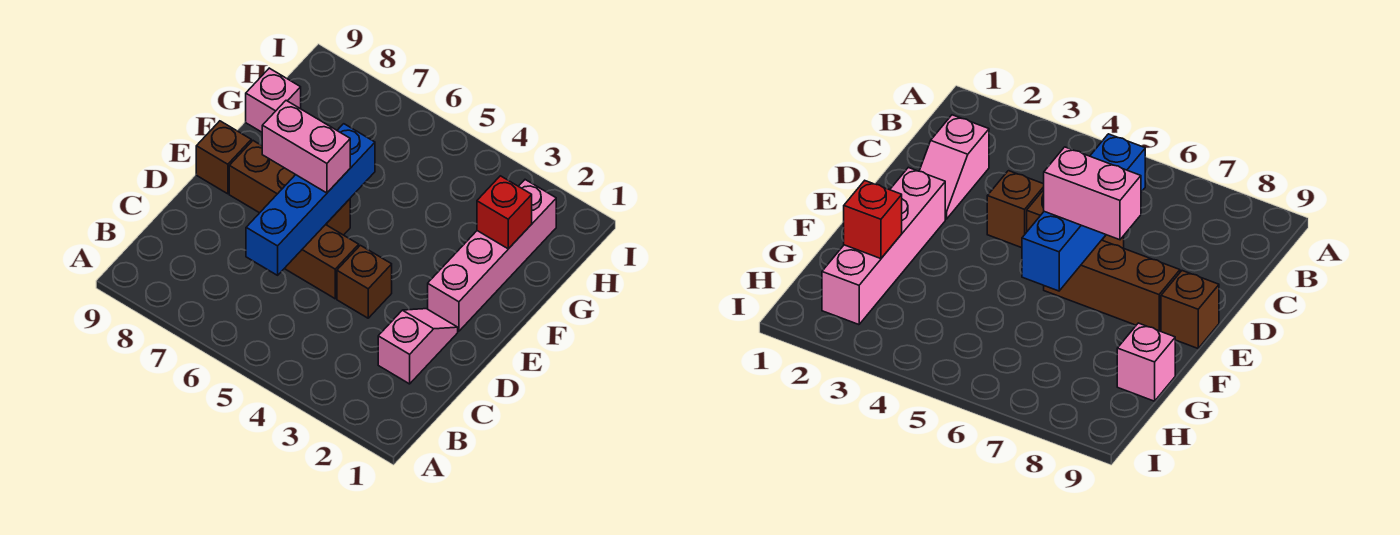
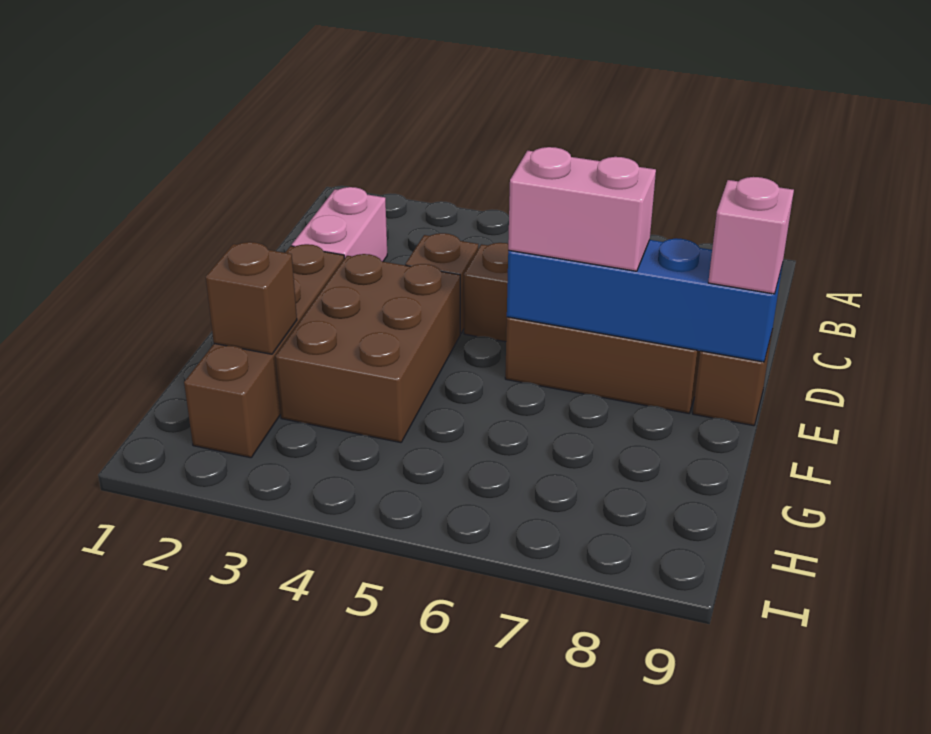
pink slope C2:D2 level 1 top C -> pink brick C2:D2 level 1
blue brick C6:F6 level 2 -> blue brick E6:E9 level 2
pink brick E2:H2 level 1 -> brown brick E2:H2 level 1
none -> brown brick E3:G4 level 1
red brick G2 level 2 -> brown brick G2 level 2
pink brick G9 level 1 -> pink brick E9 level 3

